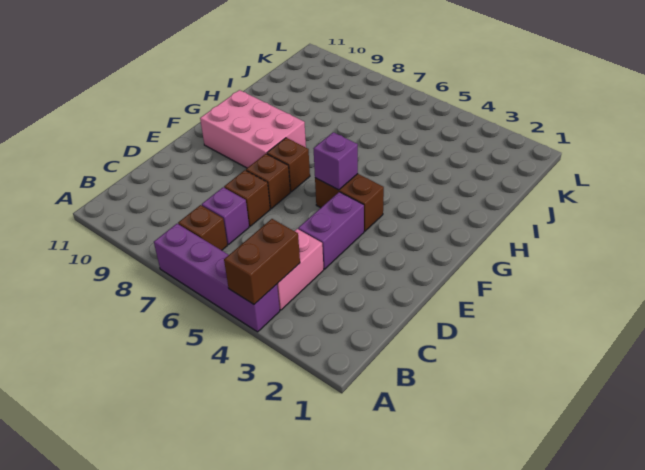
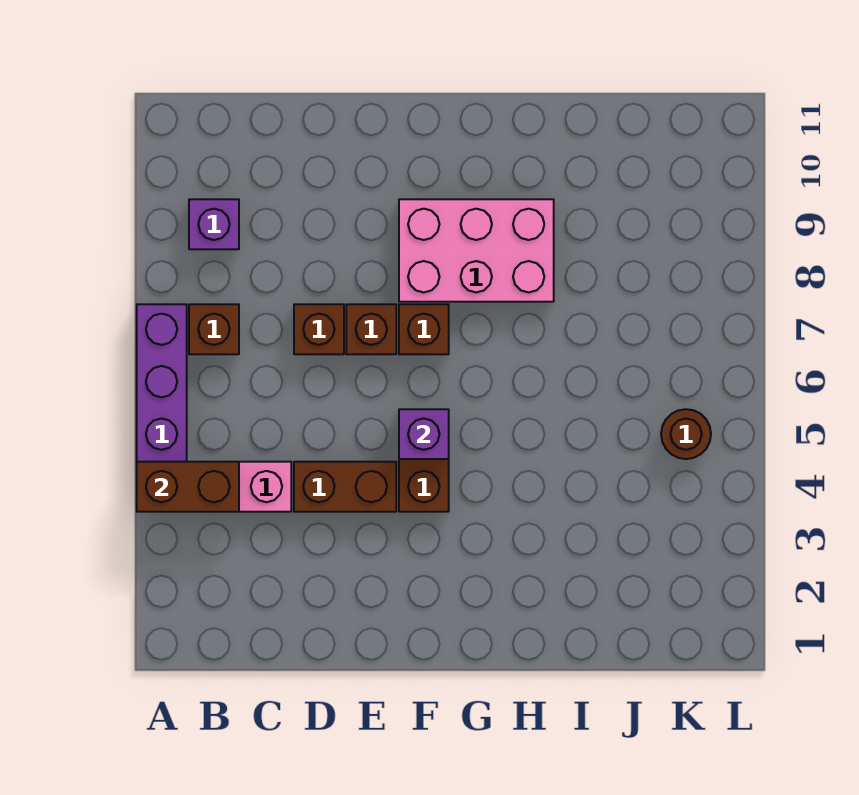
purple brick C7 level 1 -> purple brick B9 level 1
purple brick D4:E4 level 1 -> brown brick D4:E4 level 1
pink brick F8:G10 level 1 -> pink brick F8:H9 level 1
none -> brown round brick K5 level 1

